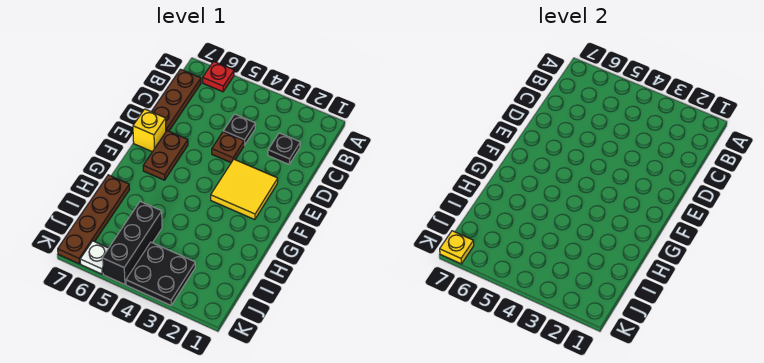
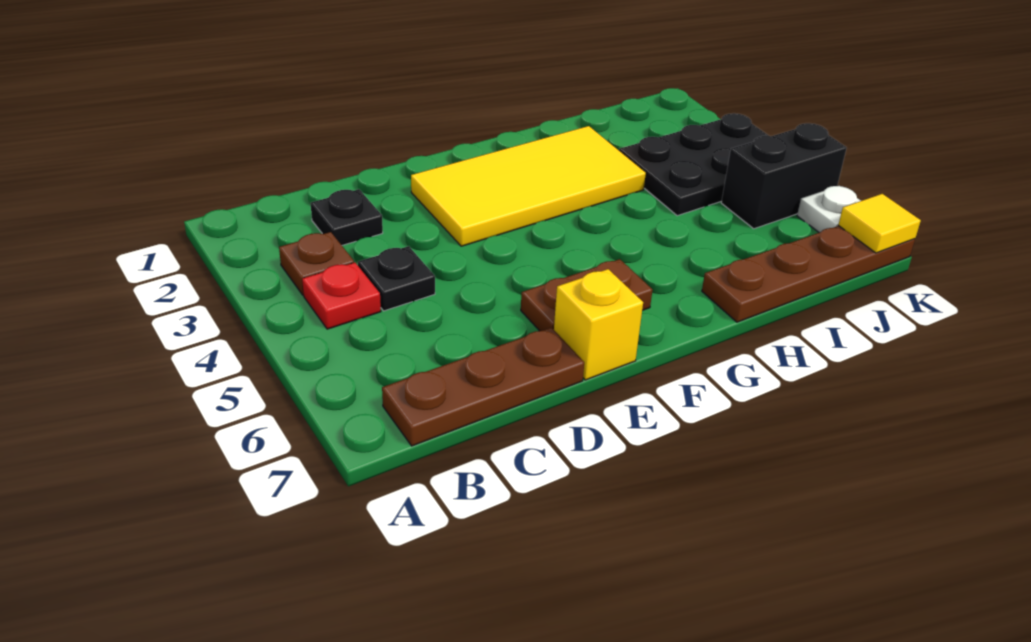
red plate A6 level 1 -> red plate B4 level 1
brown plate D4 level 1 -> brown plate B3 level 1
yellow tile E2:F3 level 1 -> yellow tile E2:H3 level 1
black brick I5:K5 level 1 -> black brick J5:K5 level 1
black plate J3:K4 level 1 -> black plate I3:K4 level 1
yellow plate K7 level 2 -> yellow tile K7 level 2

